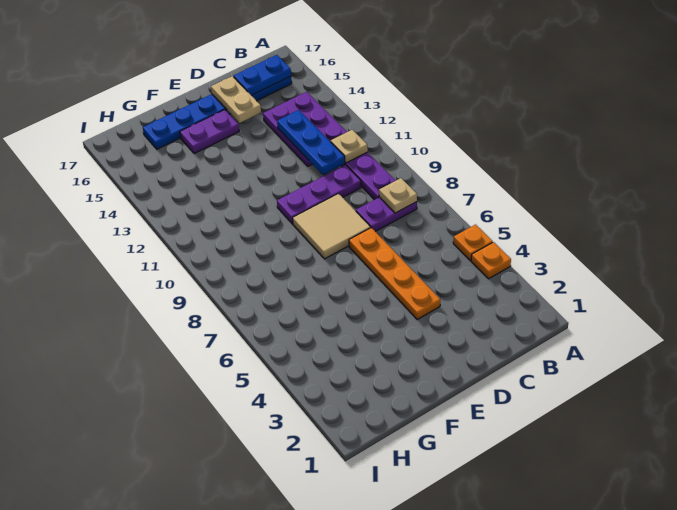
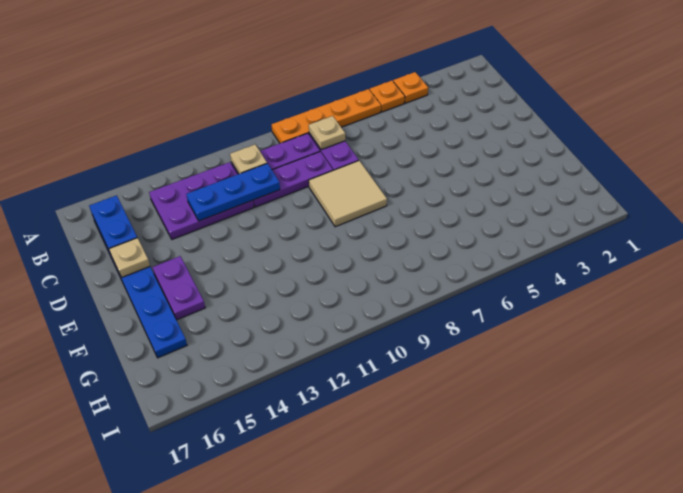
purple plate C10:E10 level 1 -> purple plate C9:C11 level 1
orange plate D4:D7 level 1 -> orange plate A6:A9 level 1
tan plate D15:D16 level 2 -> tan plate D16 level 2

